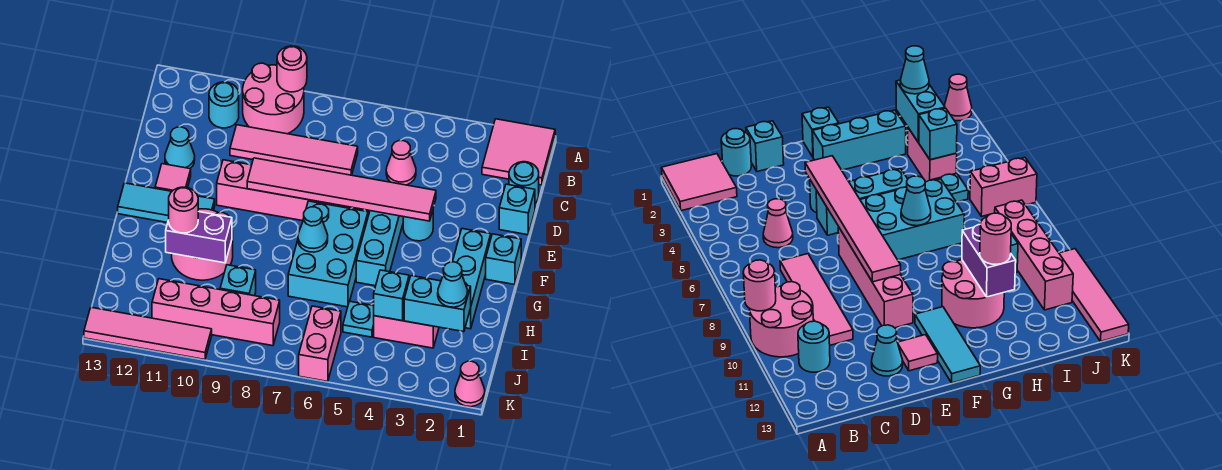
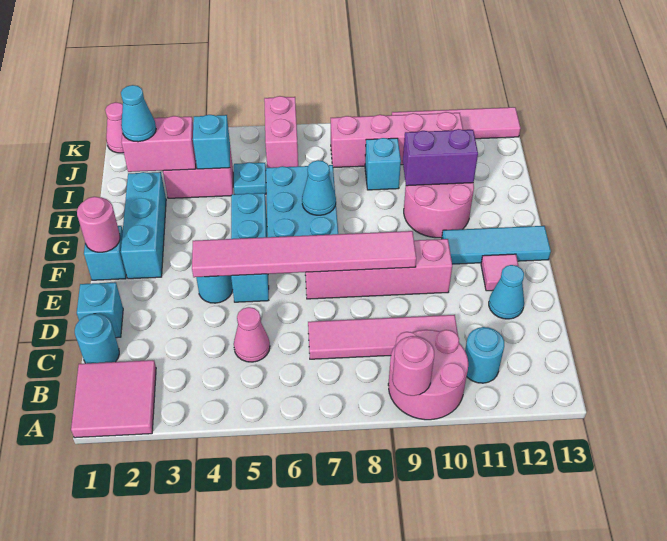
pink round brick H11 level 3 -> pink round brick F1 level 2
cyan brick I2:I3 level 2 -> pink brick I2:I3 level 2

